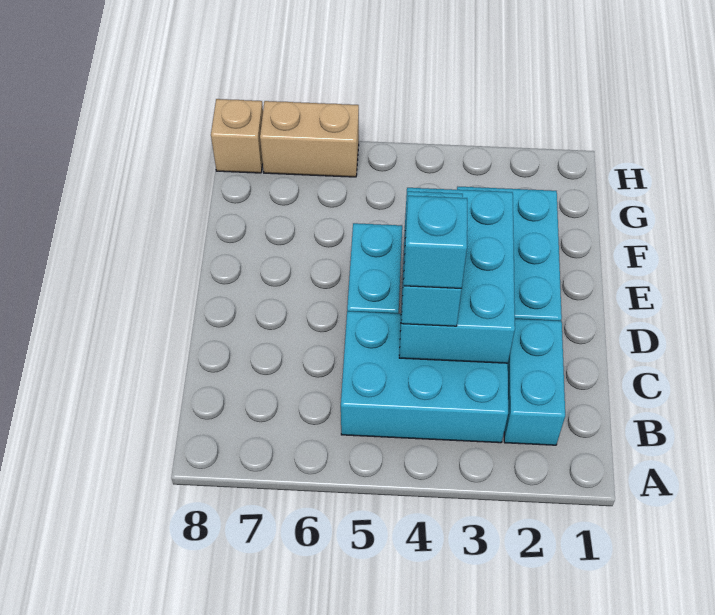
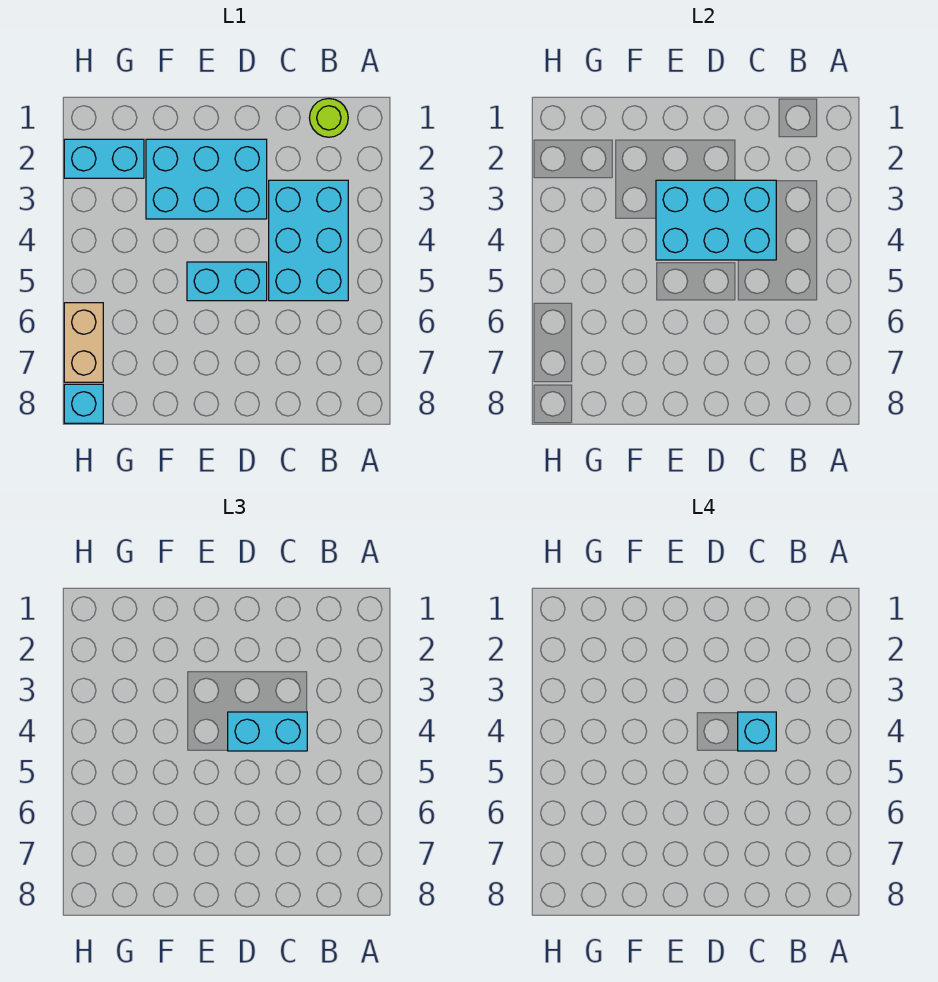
none -> lime round brick B1 level 1
cyan brick B2:C2 level 1 -> cyan brick G2:H2 level 1
tan brick H8 level 1 -> cyan brick H8 level 1

